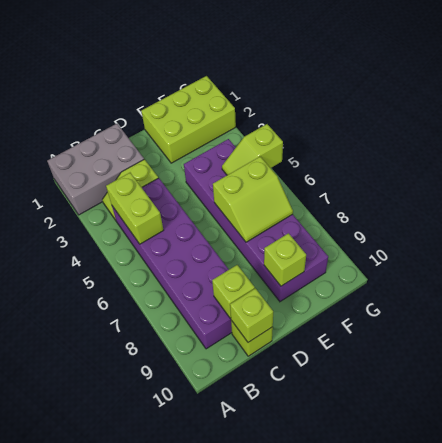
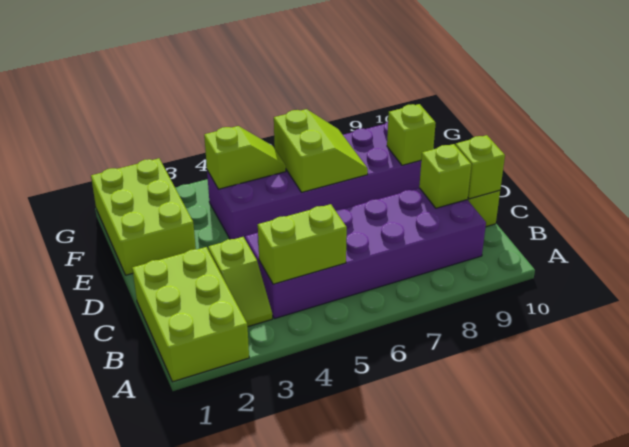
grey brick A1:C2 level 1 -> lime brick A1:C2 level 1
lime slope F5:G5 level 2 top G -> lime slope F4:F5 level 2 top 4

